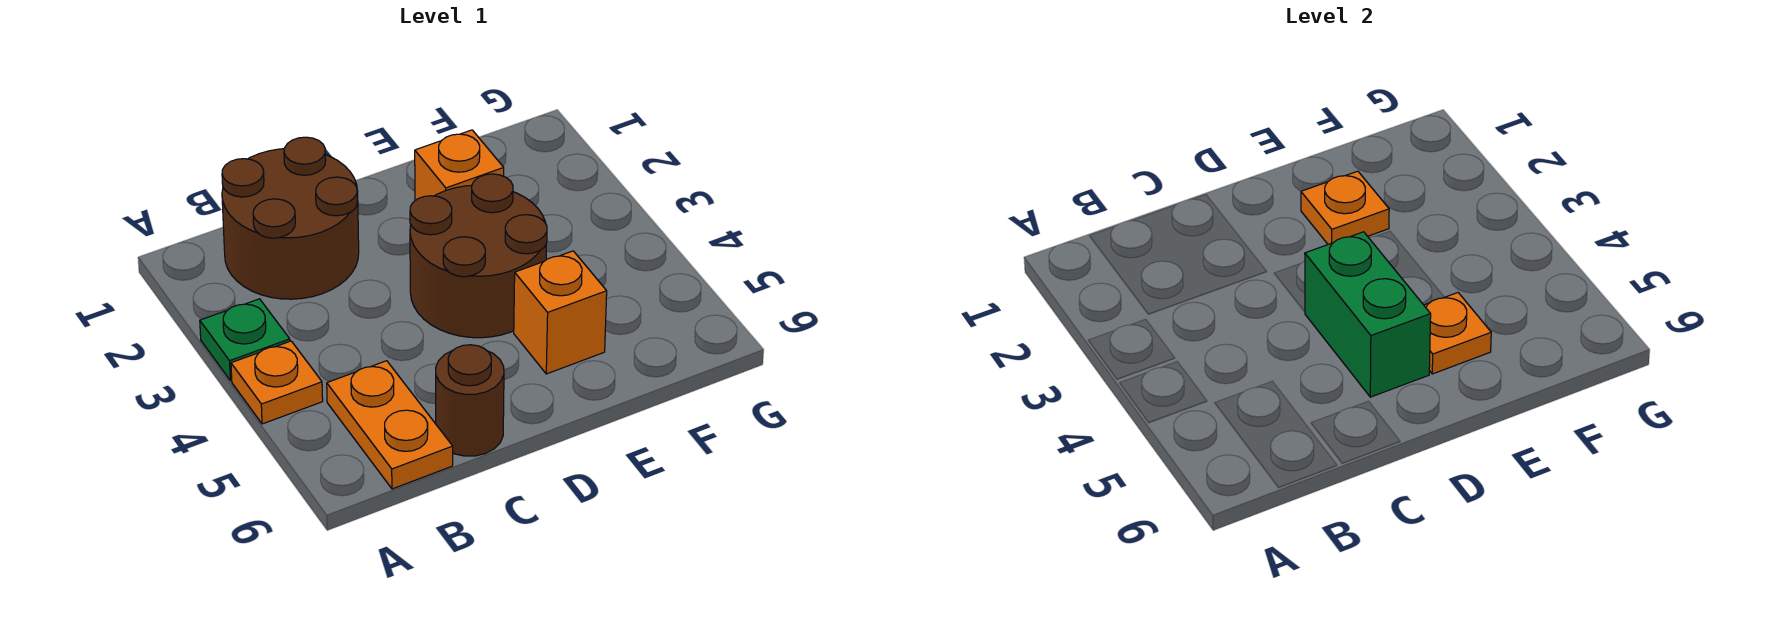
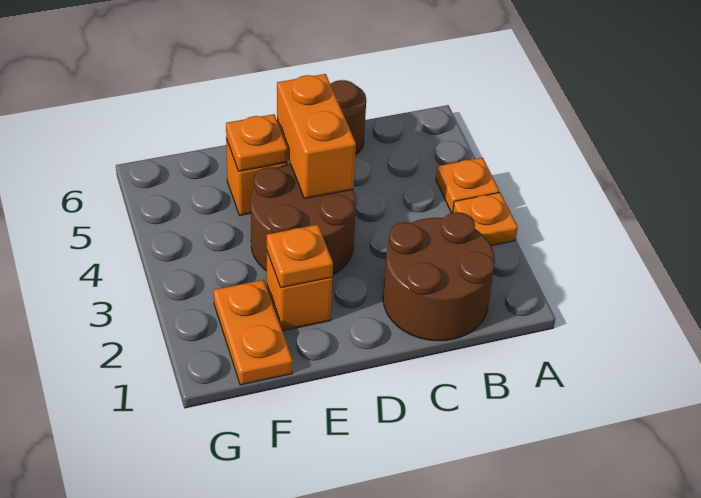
green plate A3 level 1 -> orange plate A3 level 1
orange plate B5:B6 level 1 -> orange plate F1:F2 level 1
green brick D4:D5 level 2 -> orange brick D4:D5 level 2

